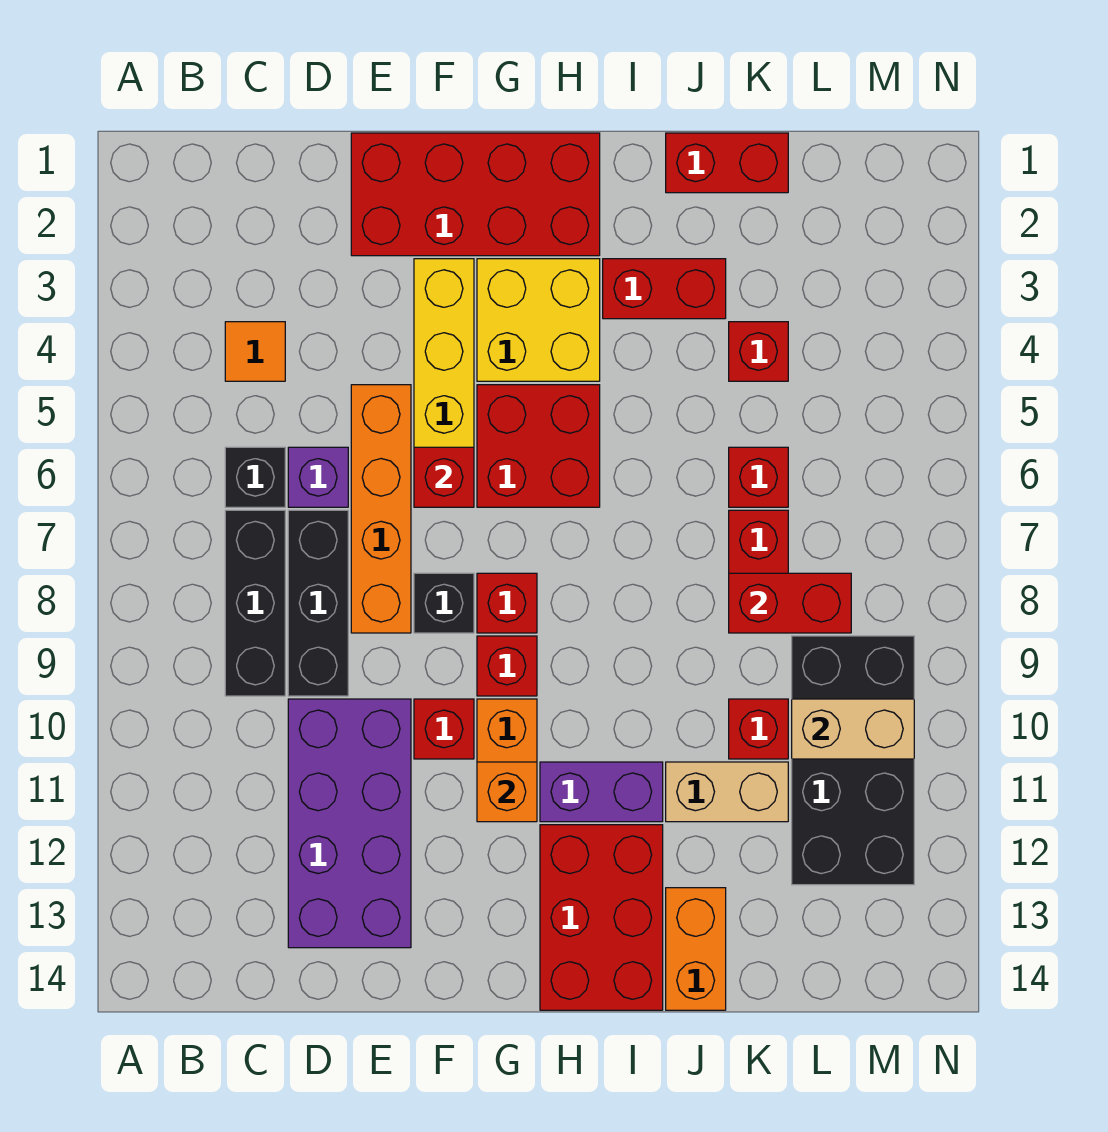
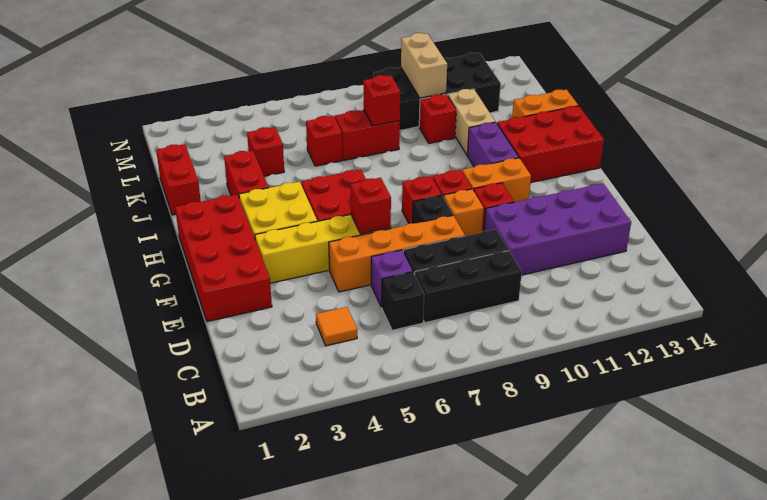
orange brick G11 level 2 -> orange brick F9 level 1
red brick K8:L8 level 2 -> red brick K8 level 2

